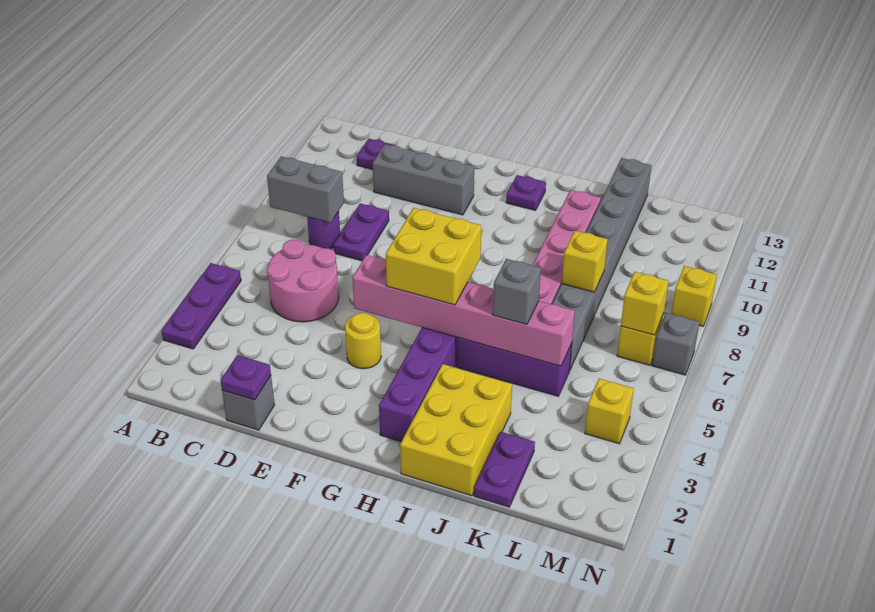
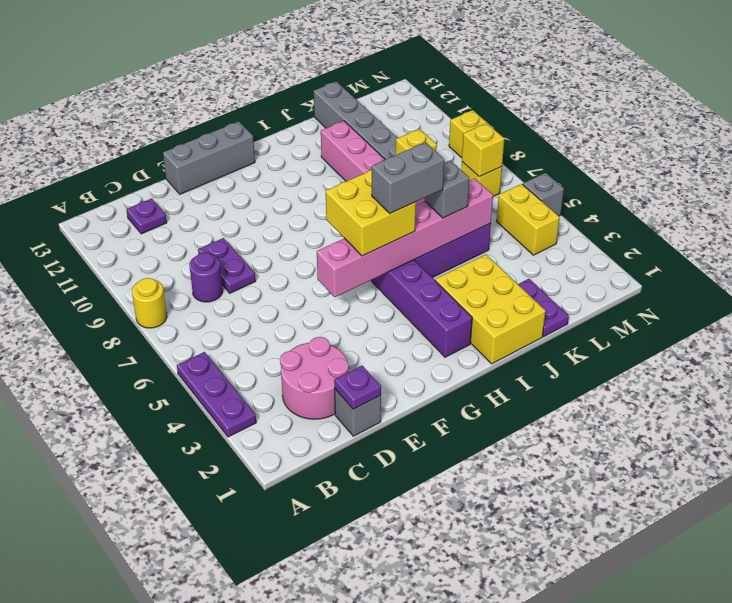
grey brick B8:C8 level 2 -> grey brick H5:I5 level 4
pink round brick C5:D6 level 1 -> pink round brick C2:D3 level 1
grey brick D11:F11 level 1 -> grey brick E13:G13 level 1
yellow round brick F4 level 1 -> yellow round brick A8 level 1
purple plate H12 level 1 -> none
yellow brick M4 level 1 -> yellow brick M4:M5 level 1
grey brick N7 level 1 -> grey brick N5 level 1

